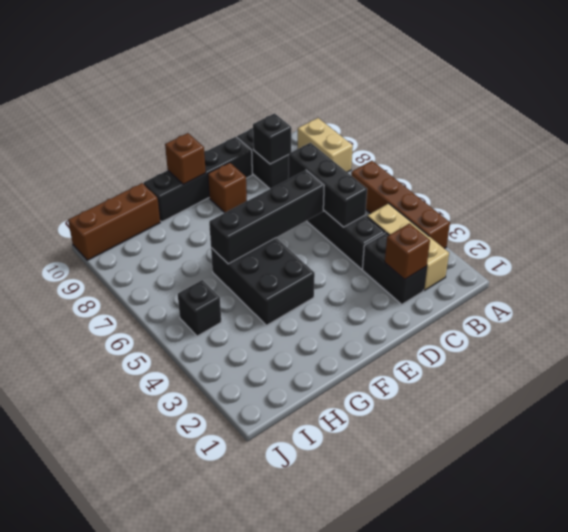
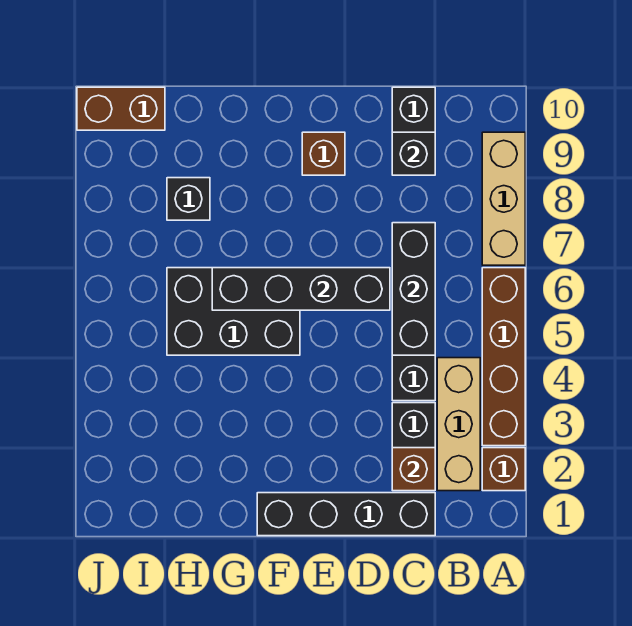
tan brick A8:A9 level 1 -> tan brick A7:A9 level 1
black brick D10:G10 level 1 -> black brick C1:F1 level 1
black brick F4:G6 level 1 -> black brick F5:H6 level 1
brown brick F10 level 2 -> brown brick A2 level 1
brown brick H10:J10 level 1 -> brown brick I10:J10 level 1
black brick I5 level 1 -> black brick H8 level 1

